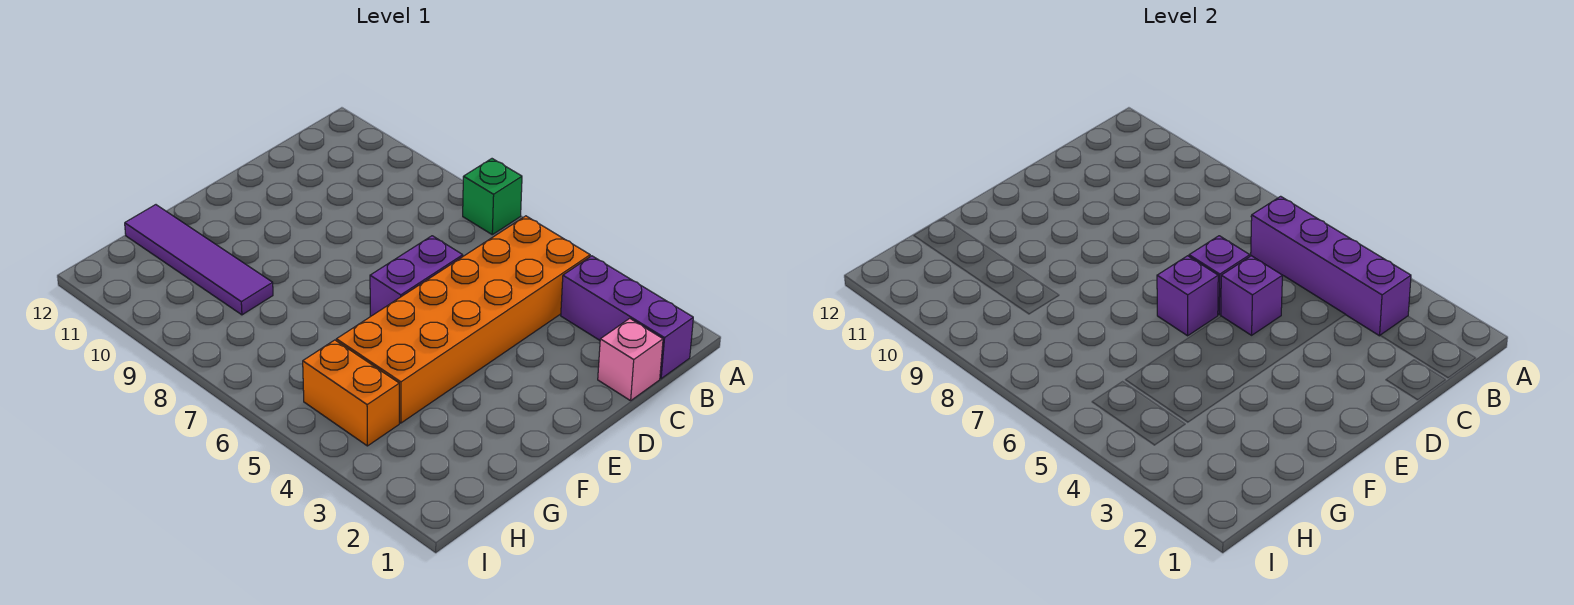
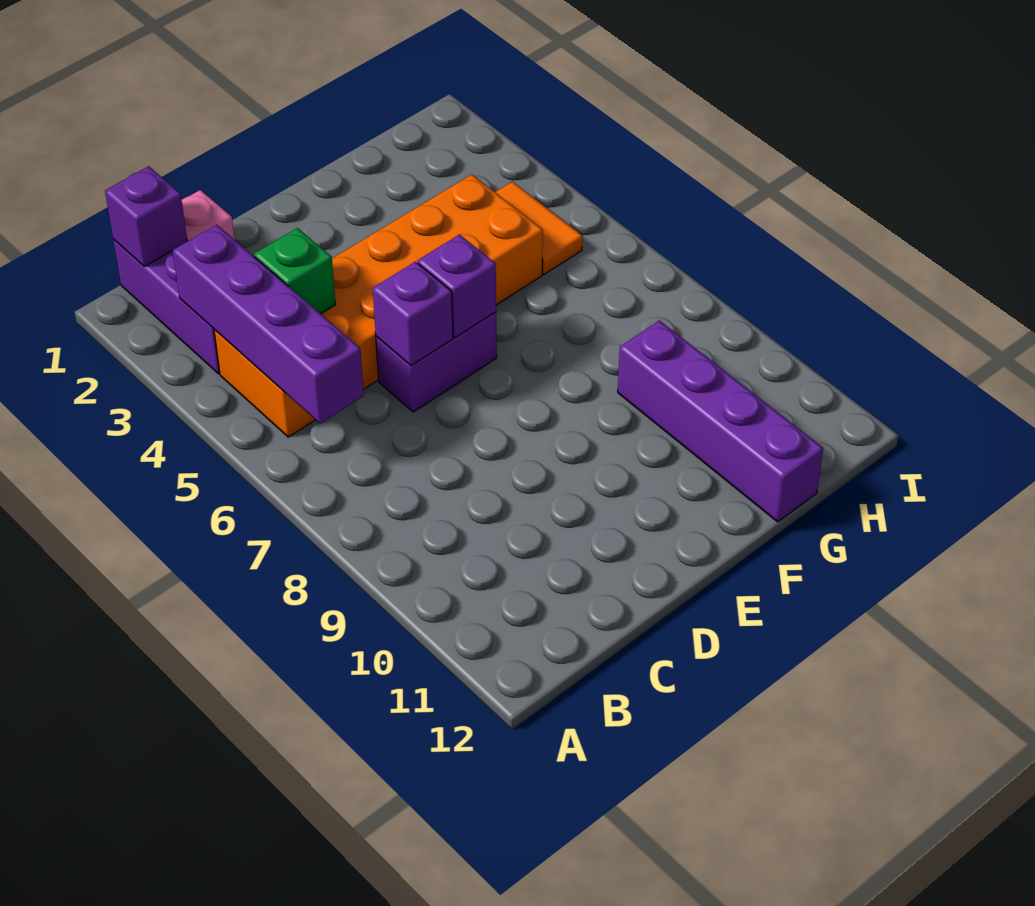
green brick A7 level 1 -> green brick C4 level 2
purple brick D5 level 2 -> purple brick B1 level 2
purple tile G9:G12 level 1 -> purple brick G9:G12 level 1
orange brick H4:H5 level 1 -> orange tile H4:H5 level 1

